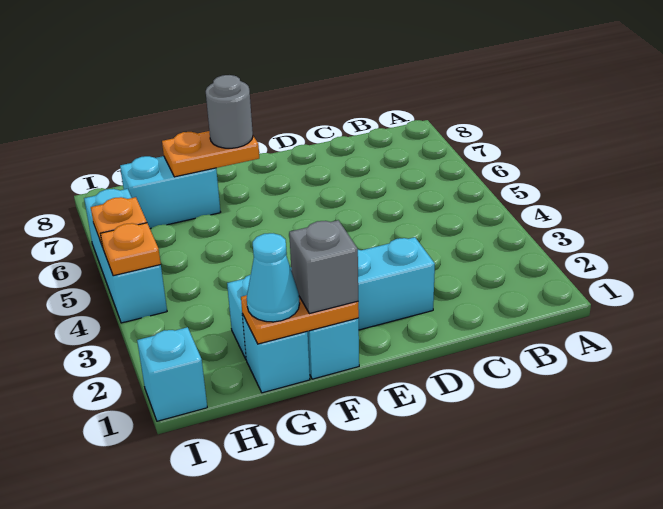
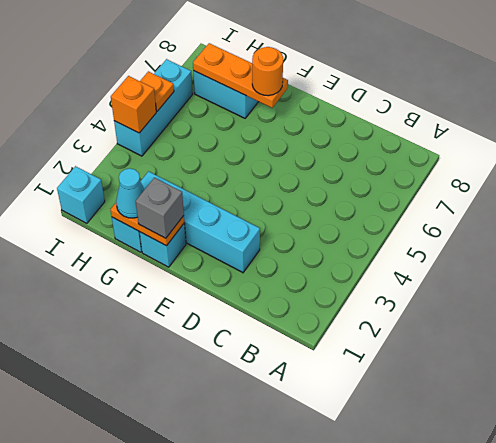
orange plate F7:G7 level 2 -> orange plate F7:H7 level 2
grey round brick F7 level 3 -> orange round brick F7 level 3
orange plate I4 level 2 -> orange brick I4 level 2

